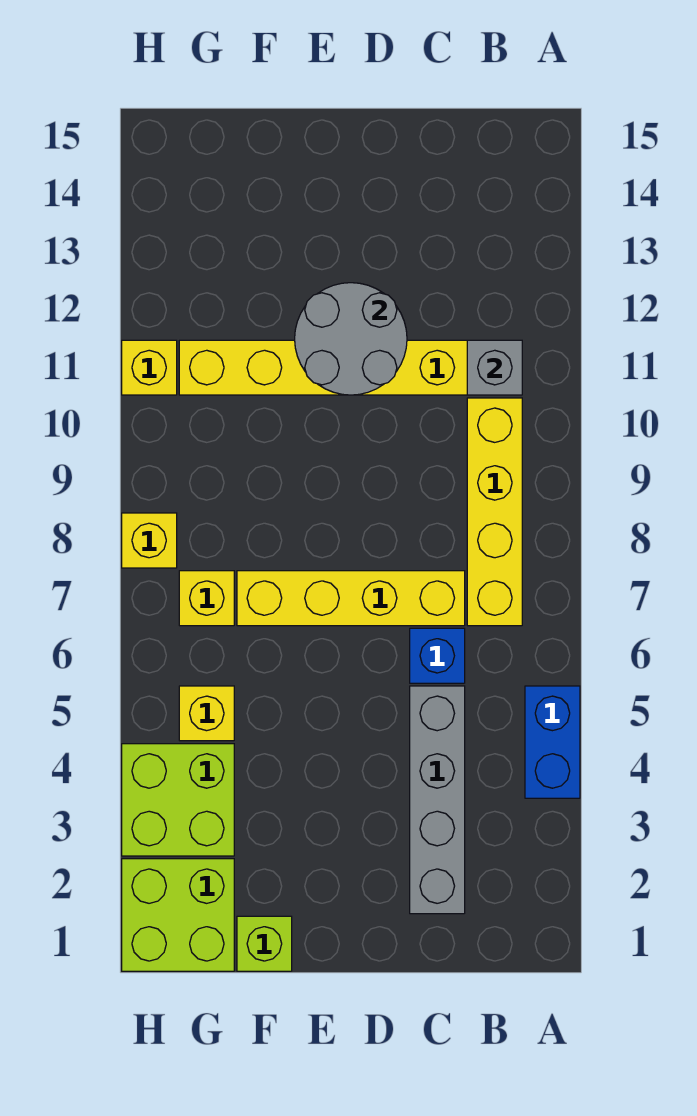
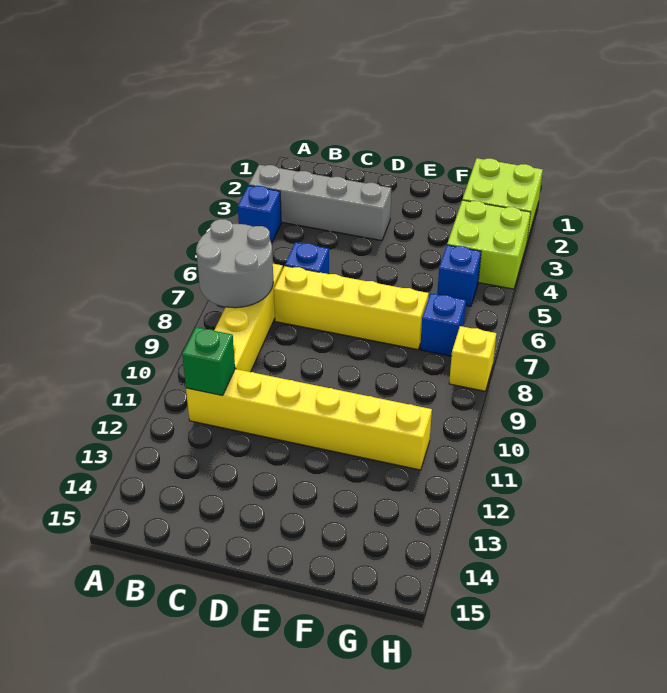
blue brick A4:A5 level 1 -> blue brick A4 level 1
grey brick B11 level 2 -> green brick B11 level 2
grey brick C2:C5 level 1 -> grey brick A3:D3 level 1
grey round brick D11:E12 level 2 -> grey round brick A7:B8 level 2
lime brick F1 level 1 -> none
yellow brick G5 level 1 -> blue brick G5 level 1
yellow brick G7 level 1 -> blue brick G7 level 1
yellow brick H11 level 1 -> none

